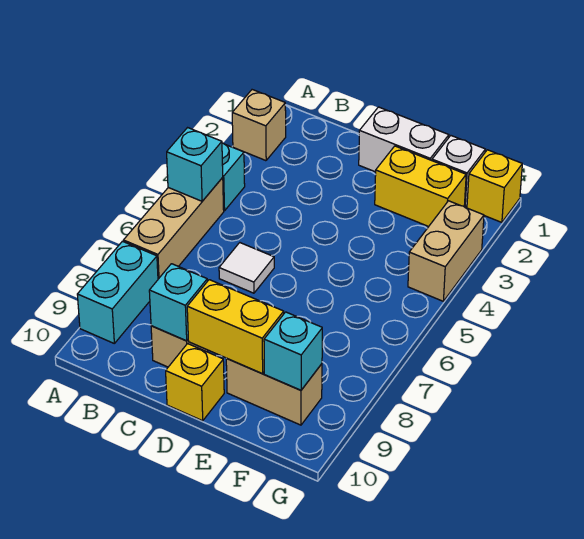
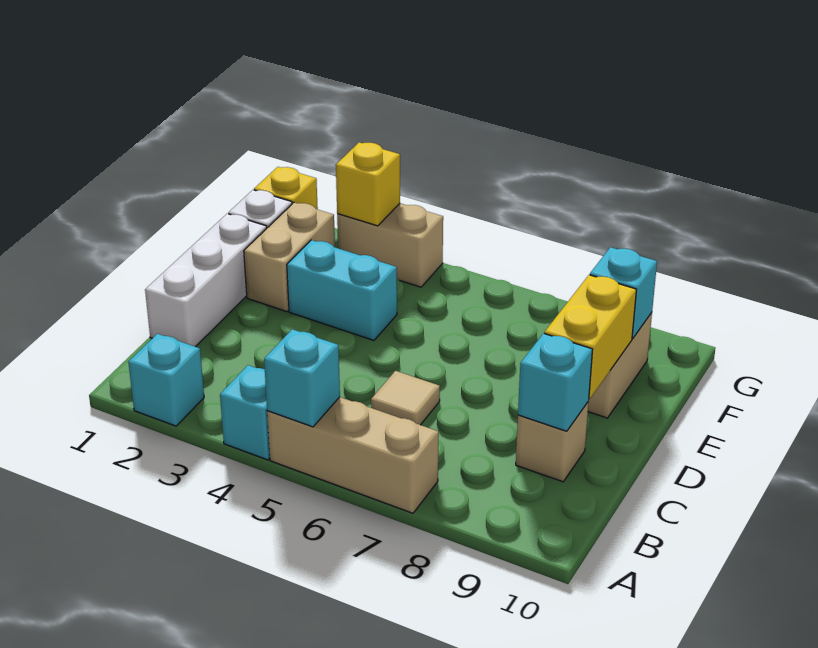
tan brick A2 level 1 -> cyan brick A2 level 1
cyan brick A8:A9 level 1 -> cyan brick E3:E4 level 1
white tile C6 level 1 -> tan tile C6 level 1
white brick D1:E1 level 1 -> white brick C1:E1 level 1
yellow brick D10 level 1 -> yellow brick G3 level 2
yellow brick E2:F2 level 1 -> tan brick E2:F2 level 1

